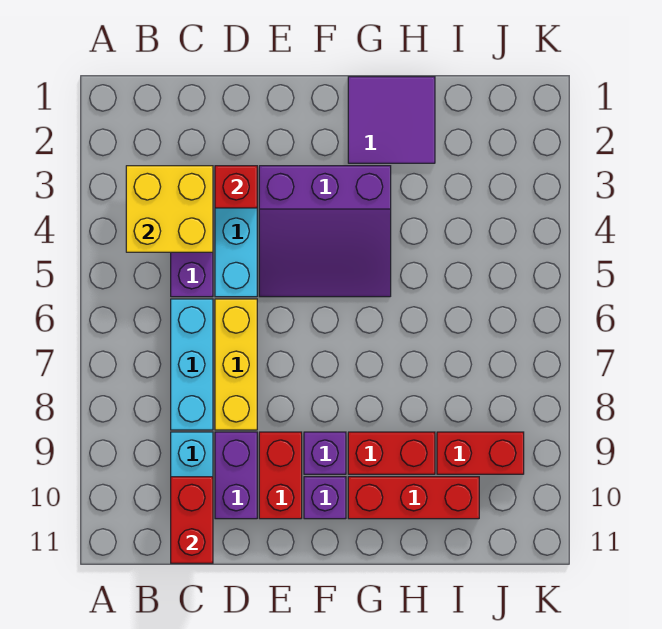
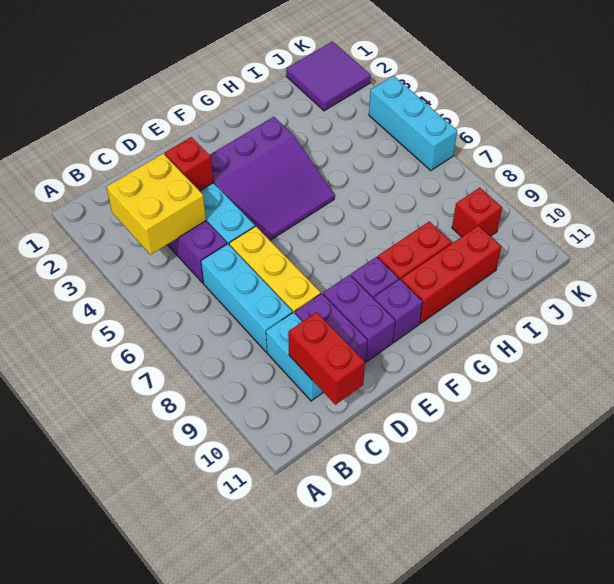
red brick E9:E10 level 1 -> purple brick E9:E10 level 1
purple tile G1:H2 level 1 -> purple tile J1:K2 level 1
red brick I9:J9 level 1 -> red brick J9 level 1
none -> cyan brick K4:K6 level 1

